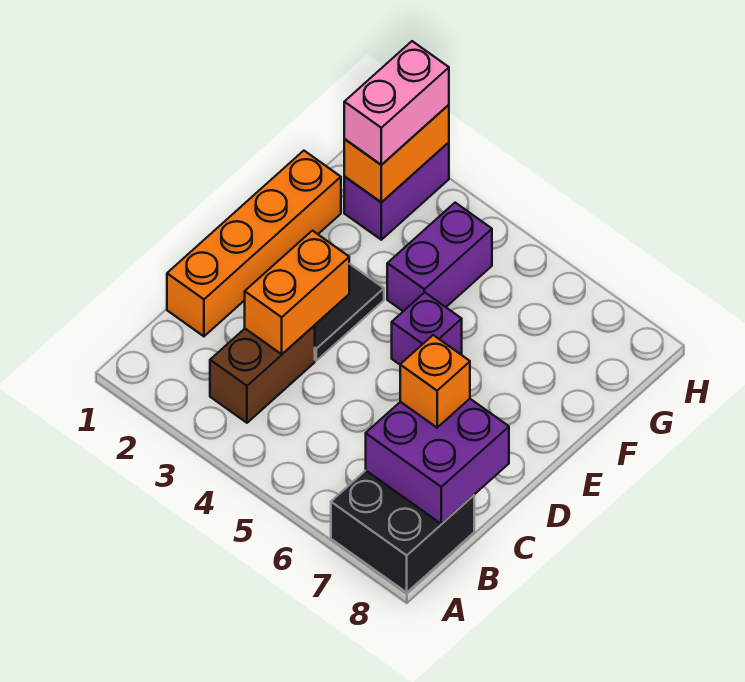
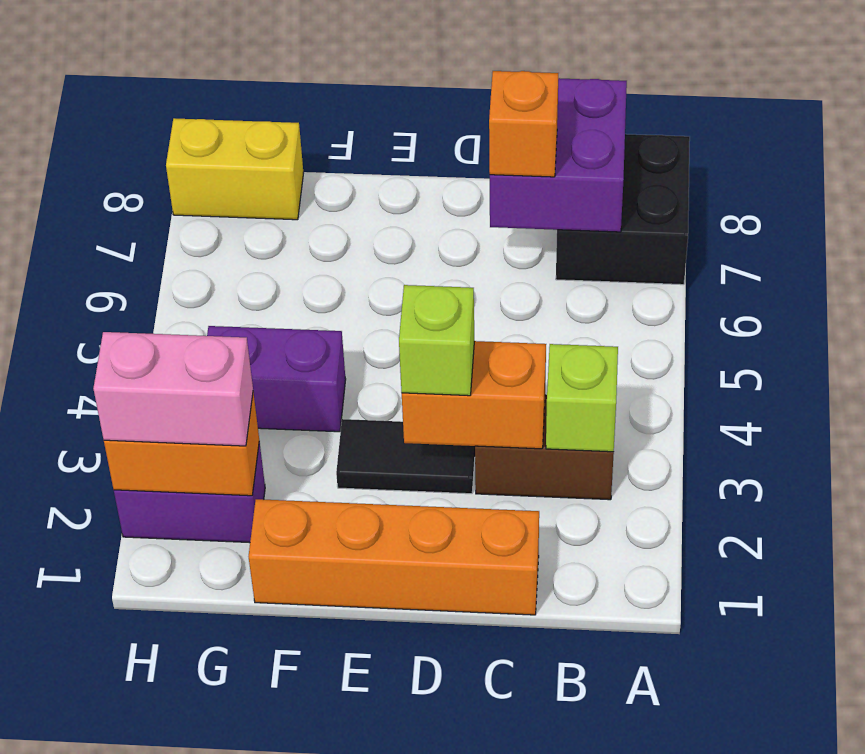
none -> lime brick B3 level 2
none -> lime brick D3 level 3
purple brick E5 level 1 -> none
none -> yellow brick G8:H8 level 1

